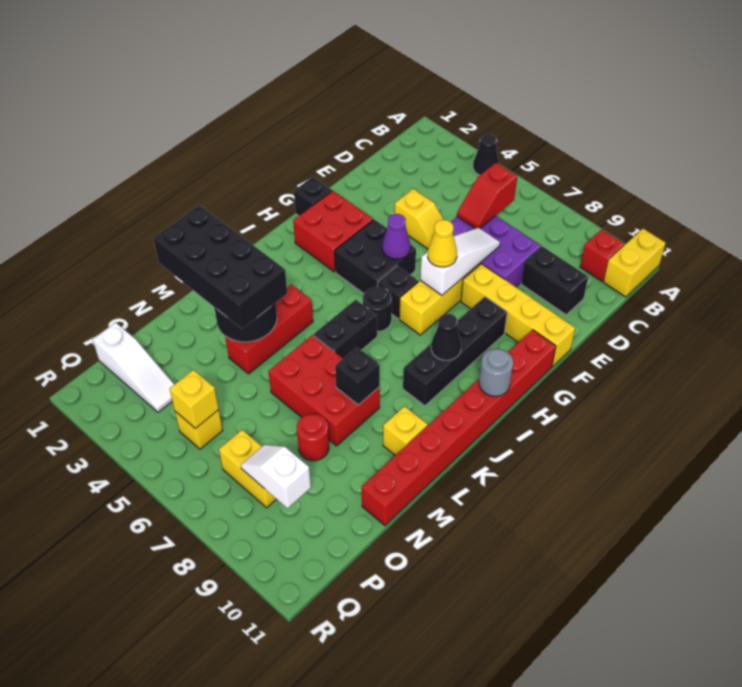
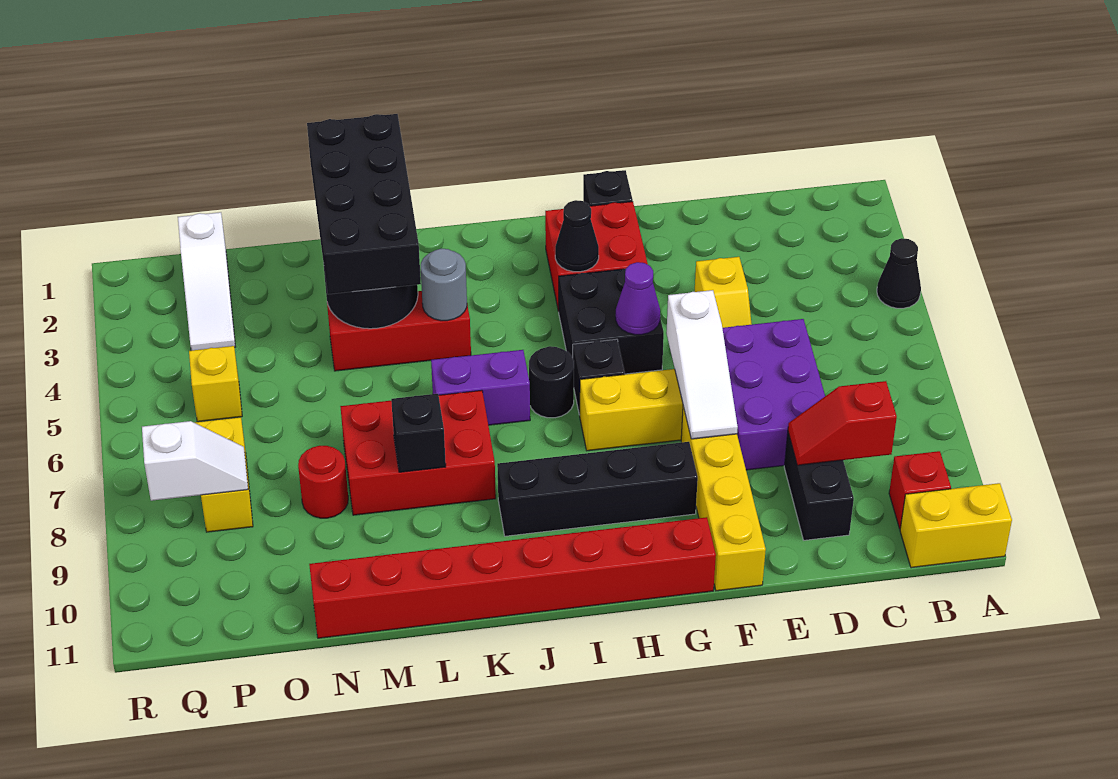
red slope C6:D6 level 2 top C -> red slope C9:D9 level 2 top C
white slope E7:G7 level 2 top G -> white slope F6:F8 level 2 top 6
yellow cone G7 level 3 -> none
black cone I9 level 2 -> black cone H3 level 2
grey round brick I11 level 2 -> grey round brick K4 level 2
black brick J6:K6 level 1 -> purple brick J6:K6 level 1
red brick L6:M8 level 1 -> red brick K7:M8 level 1
yellow brick L10 level 1 -> none
yellow brick P5 level 2 -> none
white slope P8:P9 level 2 top 9 -> white slope P8:Q8 level 2 top Q

